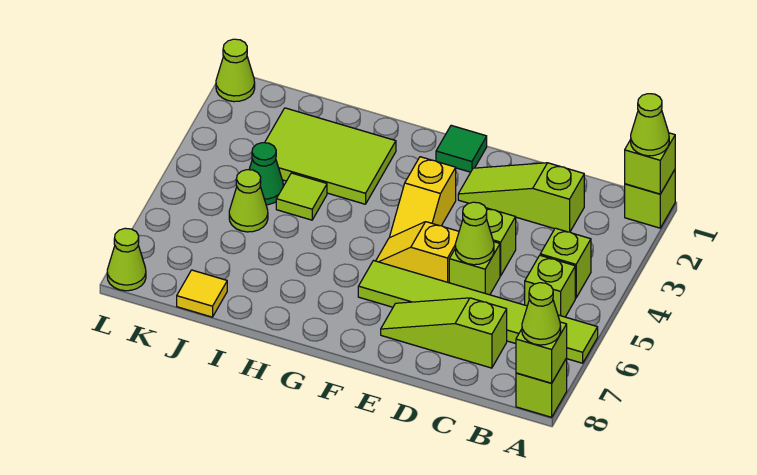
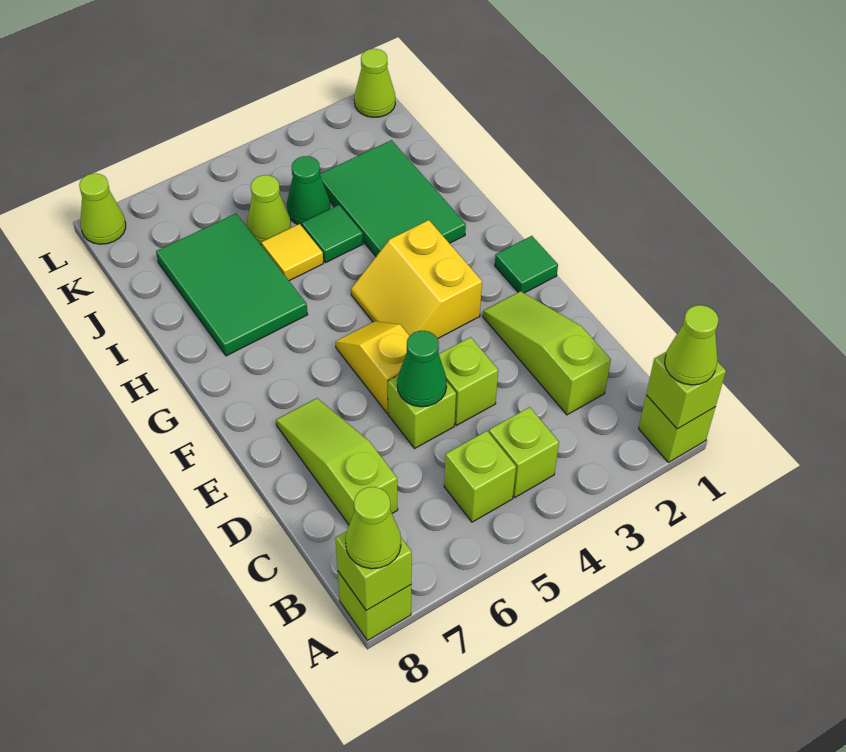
lime tile A6:F6 level 1 -> none
lime cone D5 level 2 -> green cone D5 level 2
yellow slope F3:F4 level 1 top 3 -> yellow slope F3:G4 level 1 top 3
lime tile H2:J3 level 1 -> green tile H2:J3 level 1
none -> green tile H6:J7 level 1
lime tile I4 level 1 -> green tile I4 level 1
yellow tile J8 level 1 -> yellow tile I5 level 1

